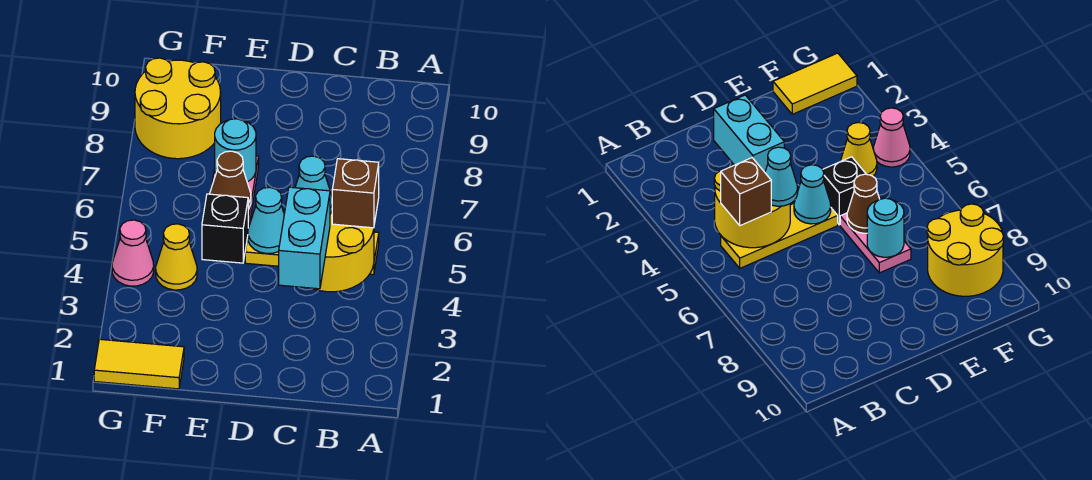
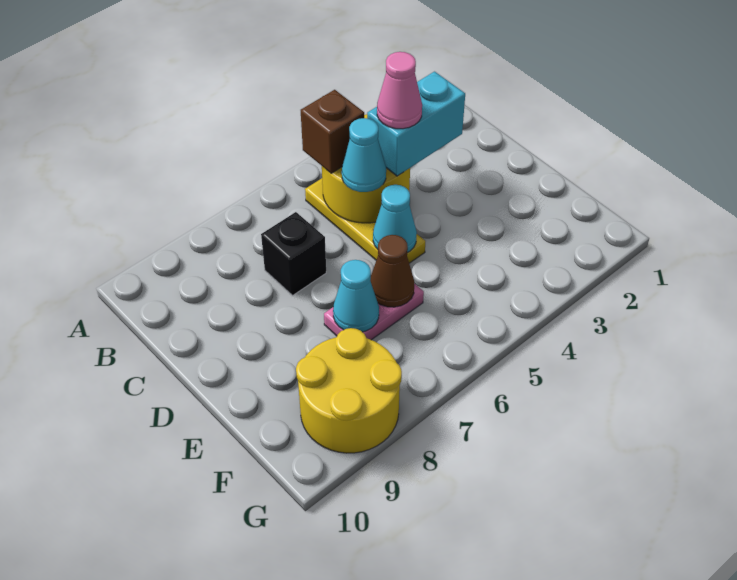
black brick E5 level 1 -> black brick C7 level 1
cyan round brick E7 level 2 -> cyan cone E7 level 2
yellow tile F1:G1 level 1 -> none
yellow cone F4 level 1 -> none
pink cone G4 level 1 -> pink cone C4 level 4

